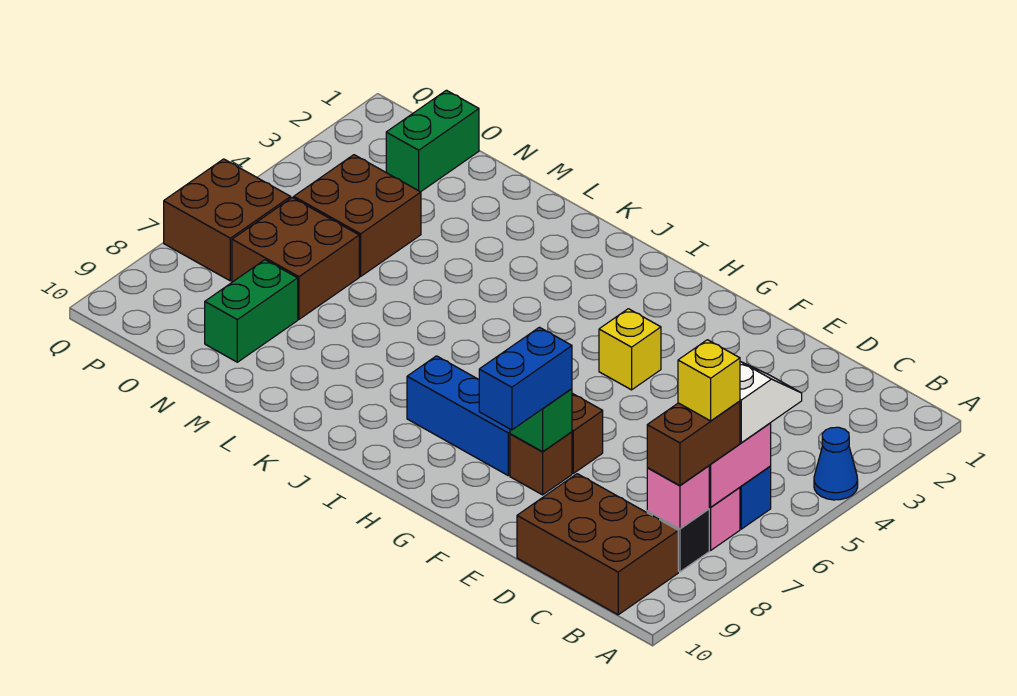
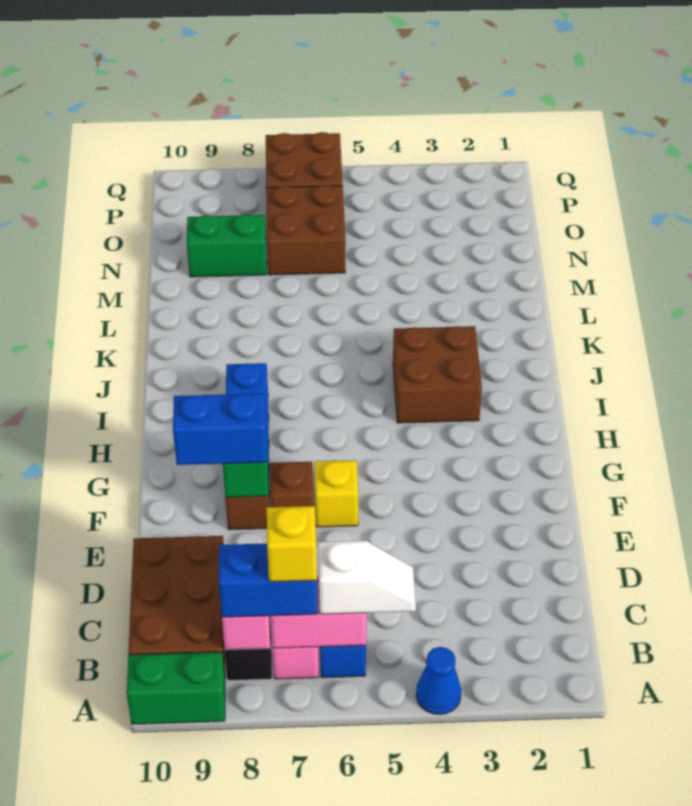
brown brick B7:B8 level 3 -> blue brick B7:B8 level 3
yellow brick G4 level 1 -> yellow brick F6 level 1
brown brick N4:O5 level 1 -> brown brick I3:J4 level 1
green brick O1:O2 level 1 -> green brick A9:A10 level 1

